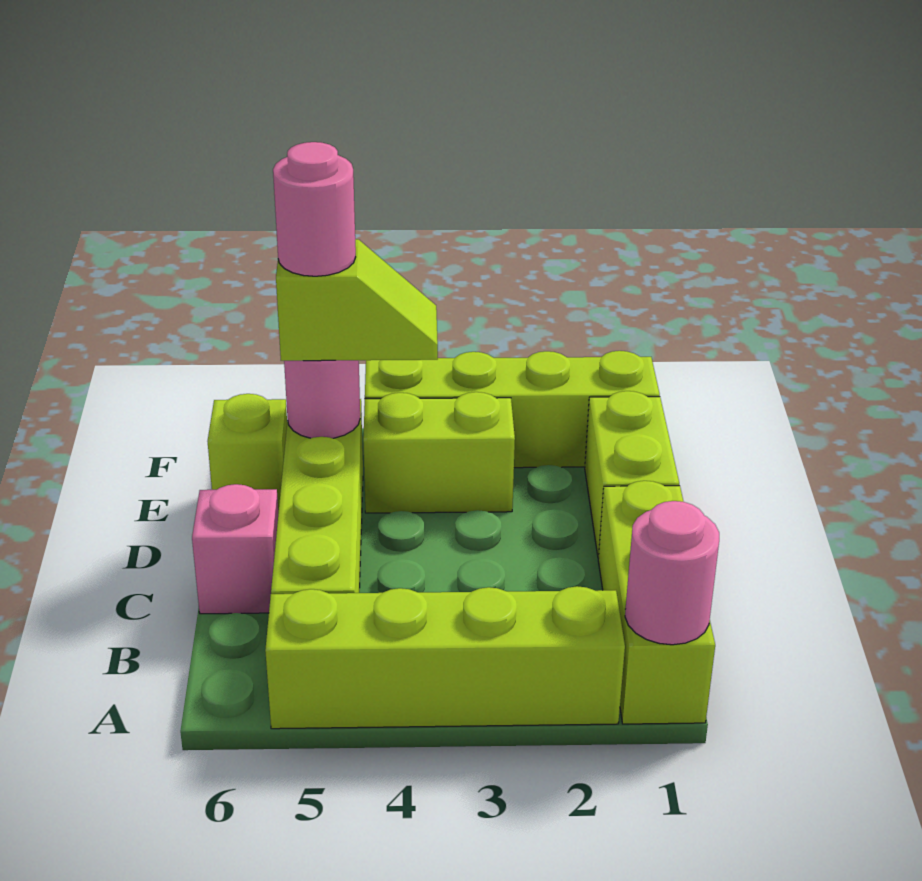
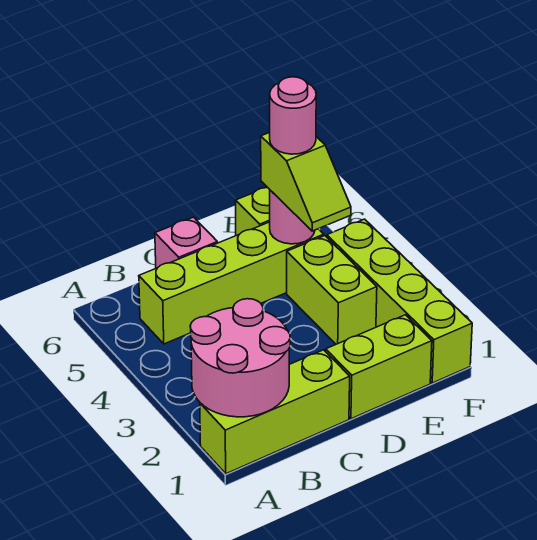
pink round brick A1 level 2 -> pink round brick A1:B2 level 2
lime brick A2:A5 level 1 -> none

